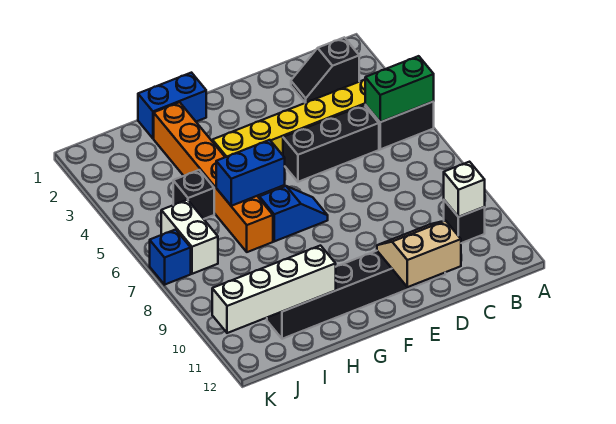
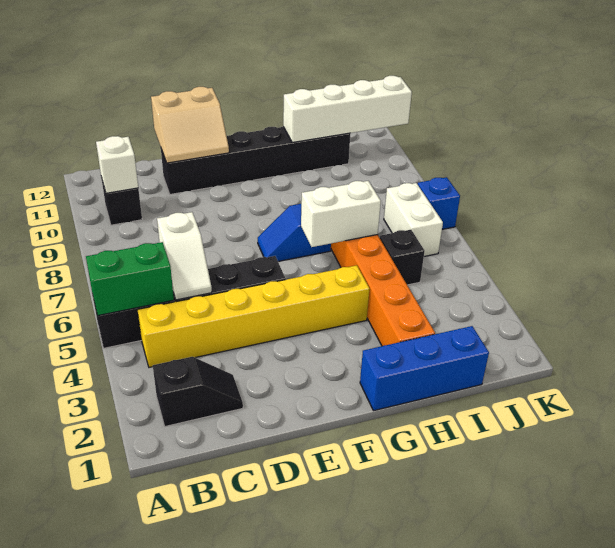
none -> white slope C5:C6 level 2 top 6
blue brick G1:H1 level 1 -> blue brick G1:I1 level 1
blue brick G6:H6 level 2 -> white brick G6:H6 level 2

